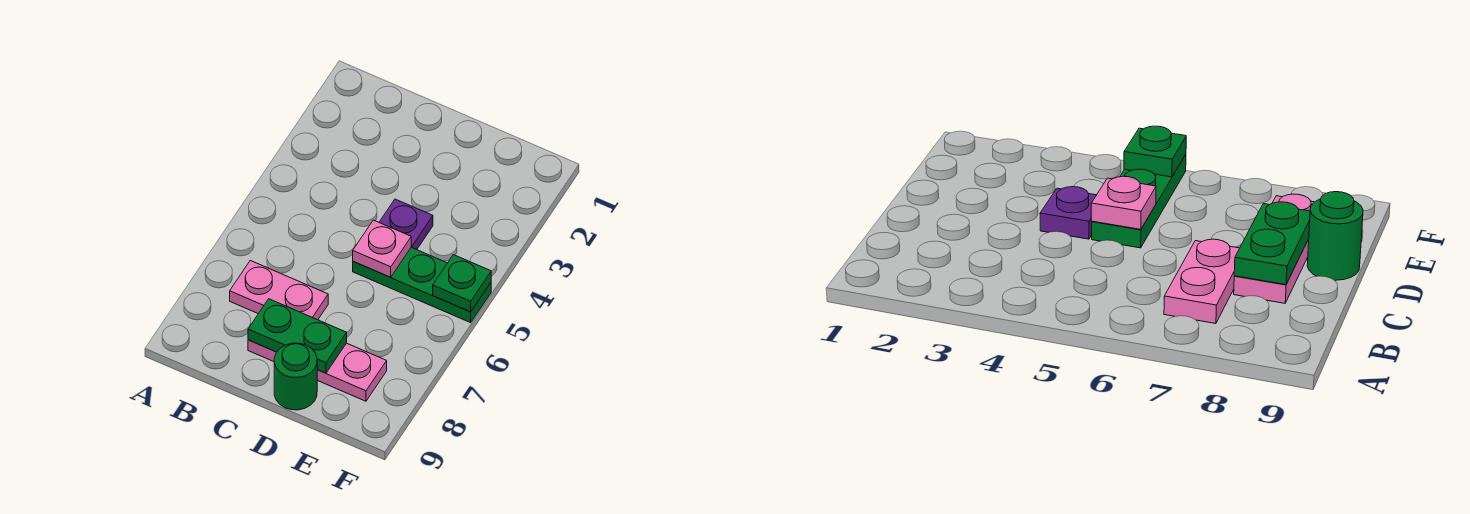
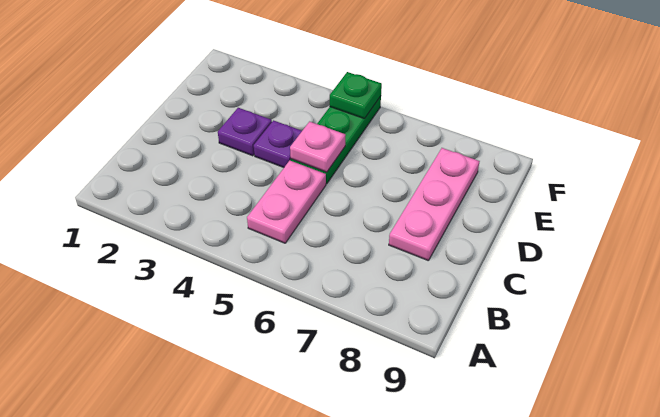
pink plate B7:C7 level 1 -> pink plate B5:C5 level 1
green plate C8:D8 level 2 -> none
none -> purple plate D3 level 1
green round brick D9 level 1 -> none

